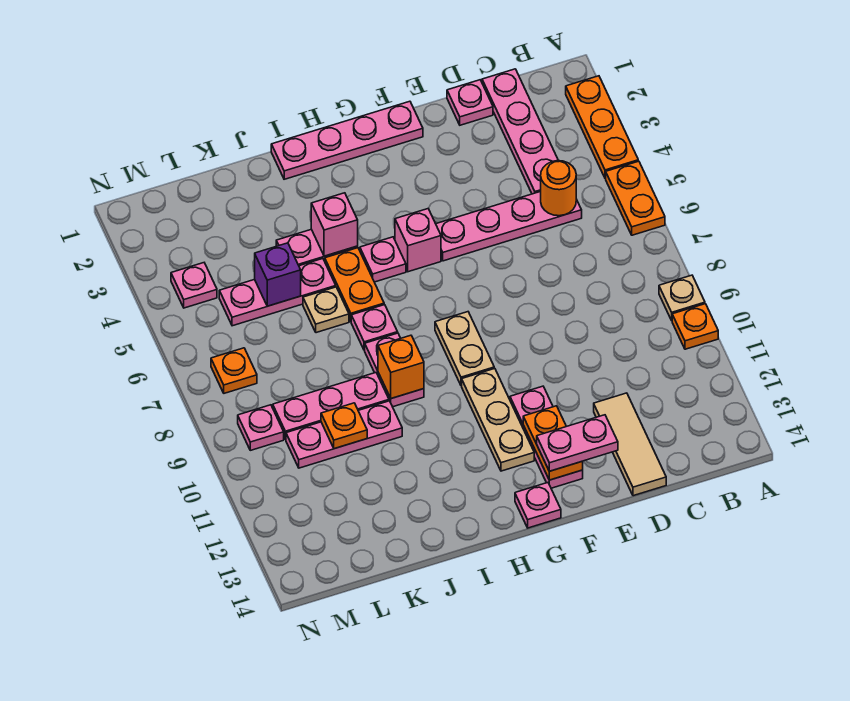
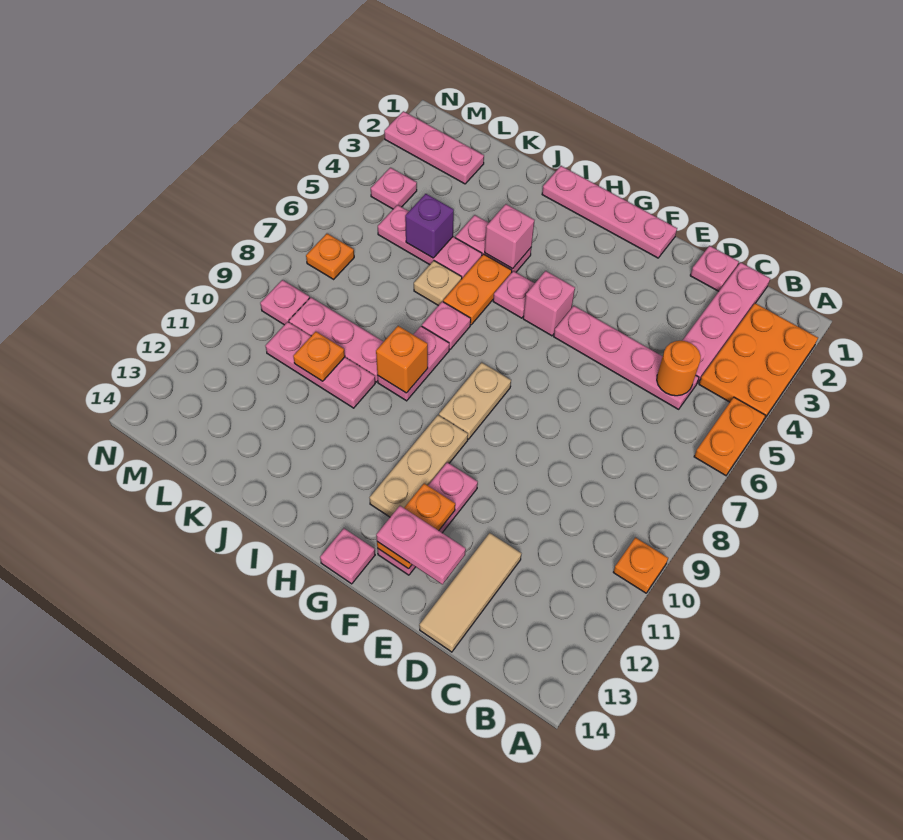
orange plate A2:A4 level 1 -> orange plate A2:B4 level 1
tan plate A9 level 1 -> none
none -> pink plate L2:N2 level 1

